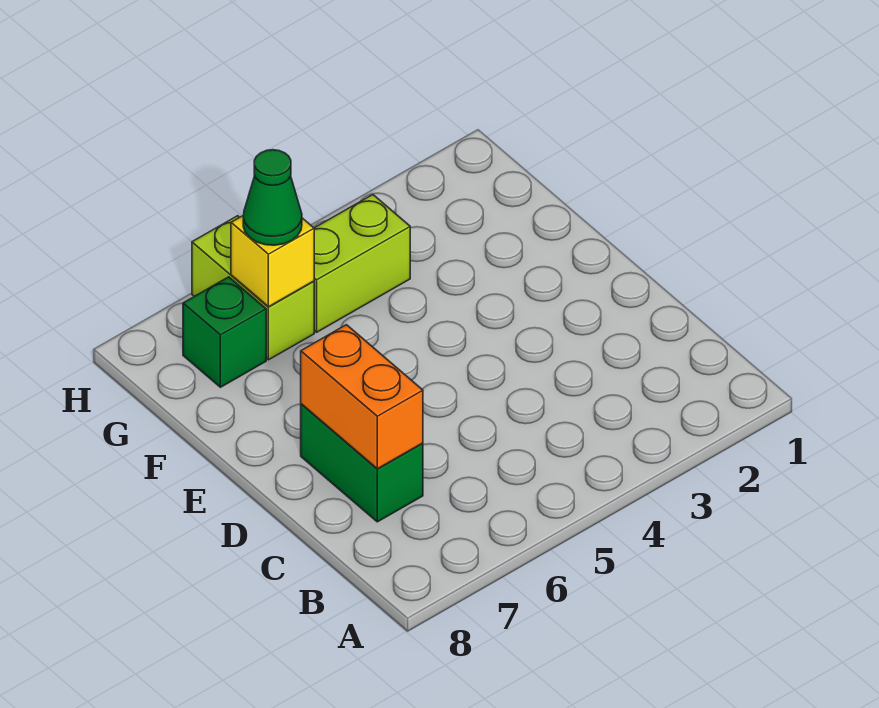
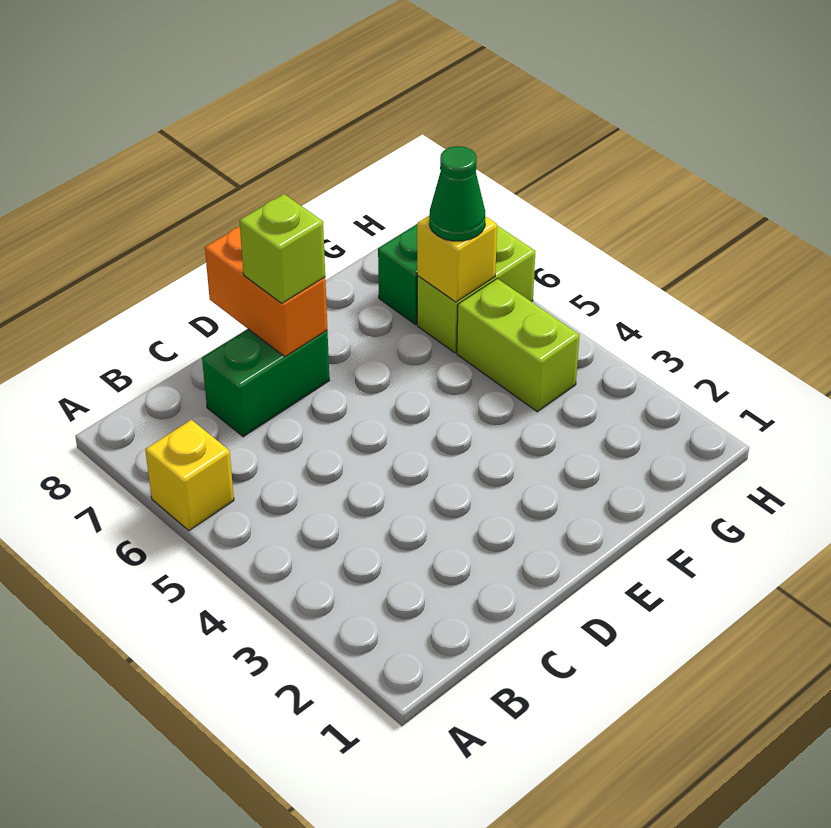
none -> yellow brick A6 level 1
orange brick C7:D7 level 2 -> orange brick D7:D8 level 2
none -> lime brick D7 level 3

